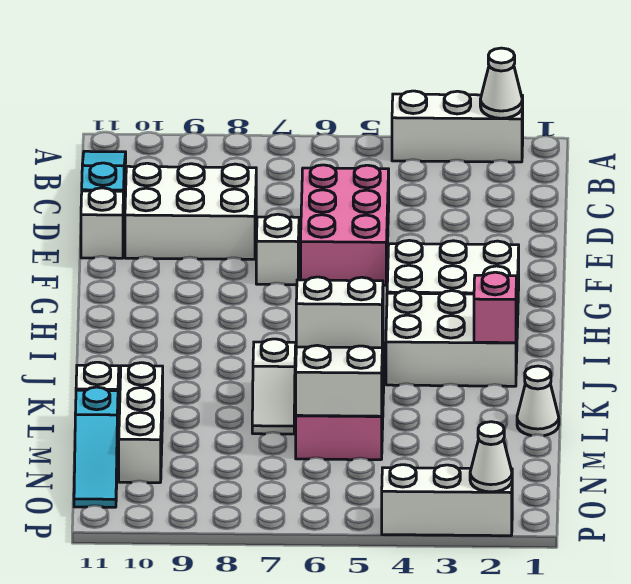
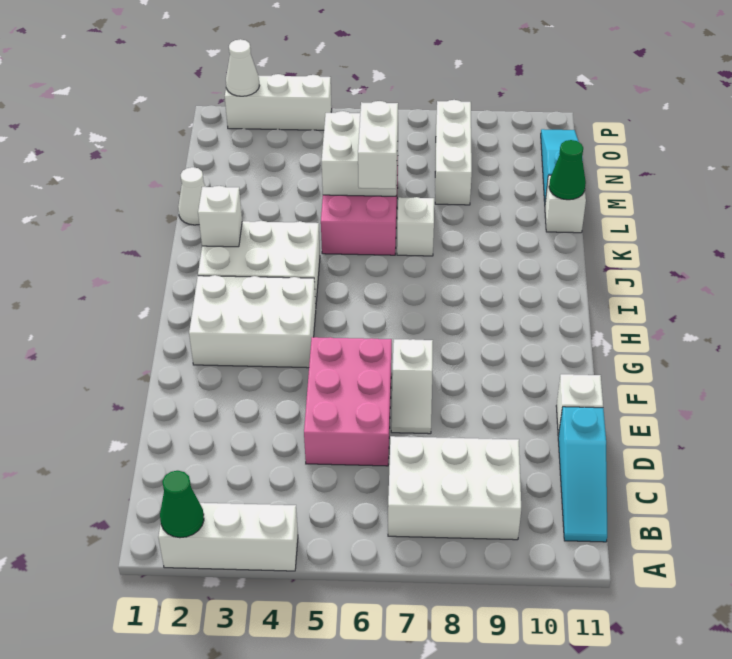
white cone A2 level 2 -> green cone A2 level 2
white brick D8:E10 level 1 -> white brick B7:C9 level 1
pink brick J2 level 2 -> white brick J2 level 2
white brick L5:L6 level 3 -> white brick K6:L6 level 3
white brick L10:N10 level 1 -> white brick M8:O8 level 1
none -> green cone L11 level 2

